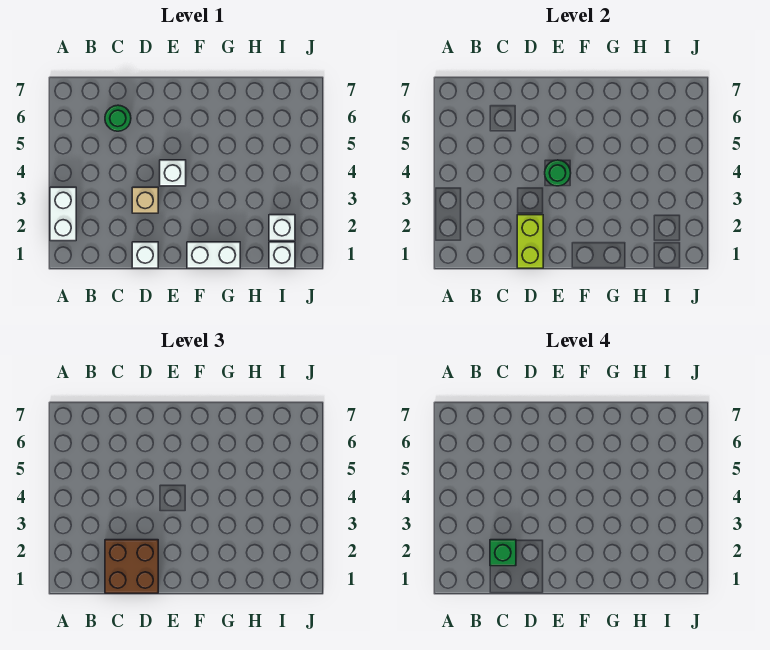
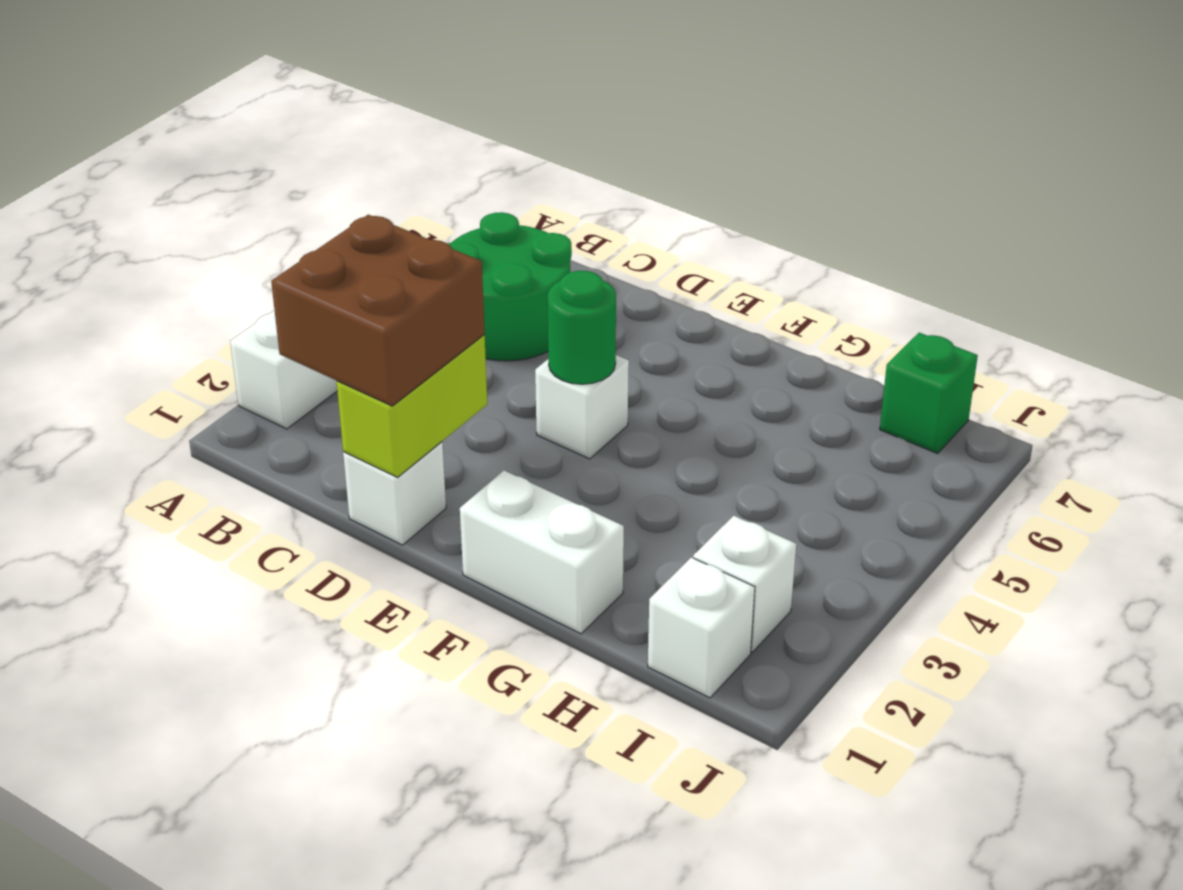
green brick C2 level 4 -> green brick I7 level 1
green round brick C6 level 1 -> green round brick B5:C6 level 1
tan brick D3 level 1 -> none

